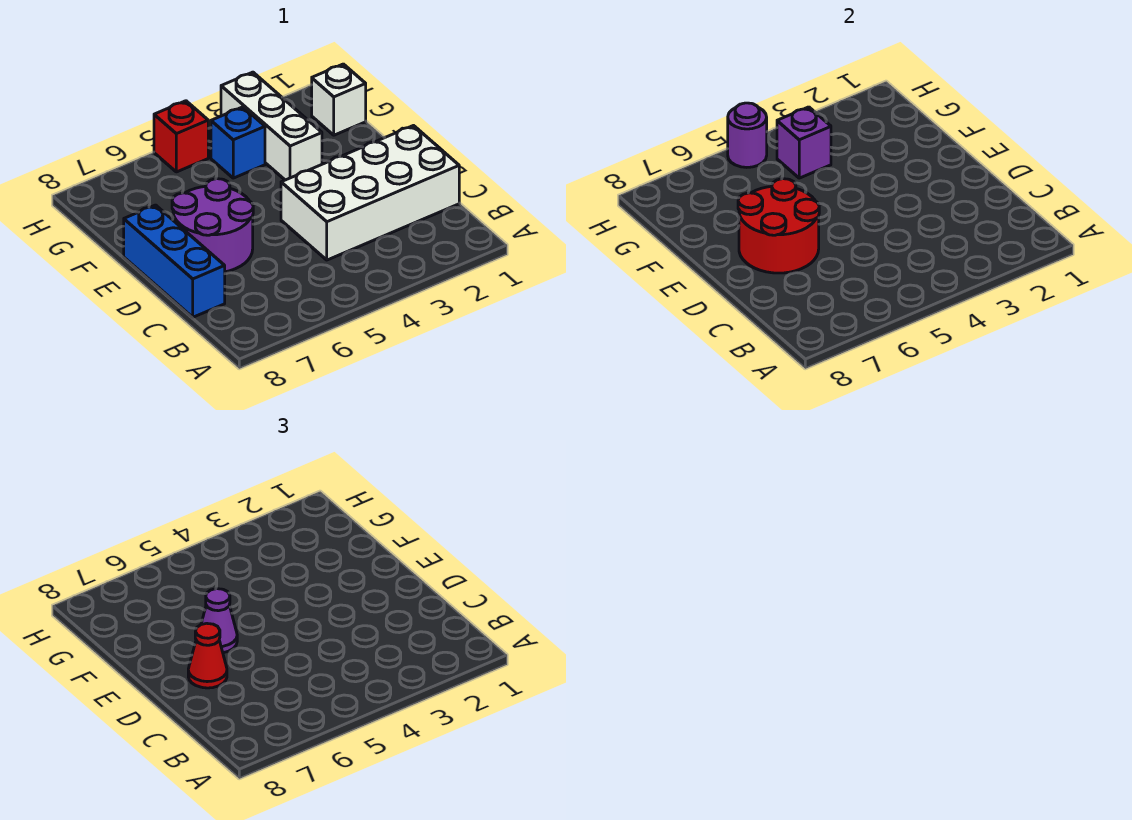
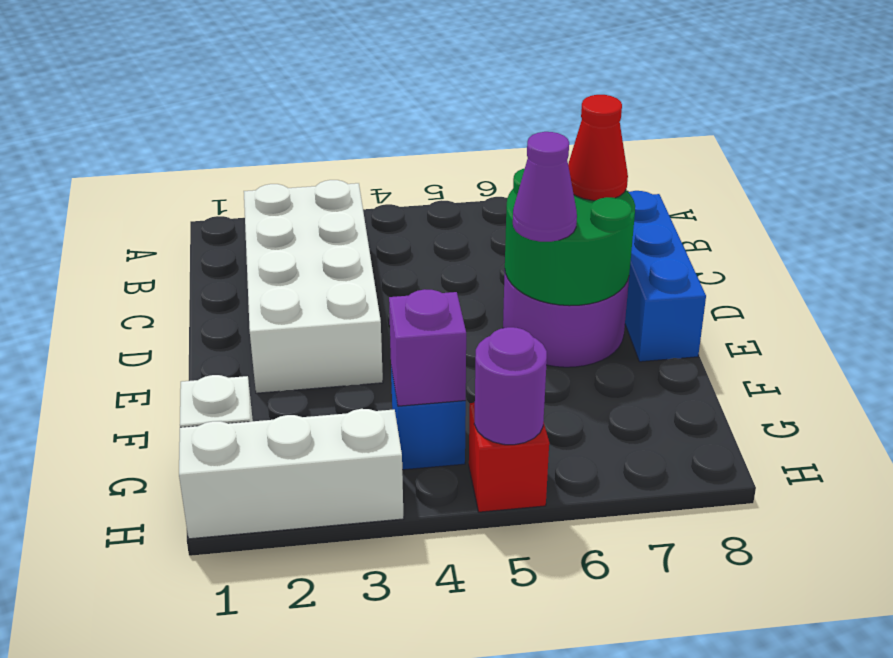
white brick C1:D4 level 1 -> white brick B2:E3 level 1
red round brick D6:E7 level 2 -> green round brick D6:E7 level 2
white brick F3:H3 level 1 -> white brick H1:H3 level 1

